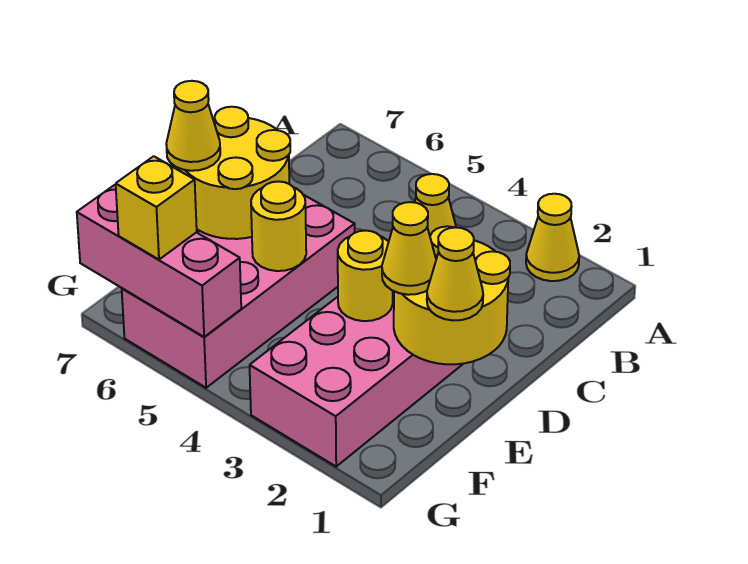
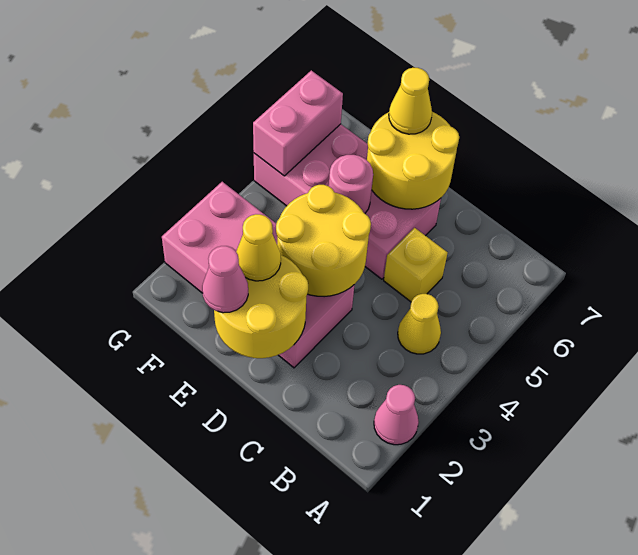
yellow cone A2 level 1 -> pink cone A2 level 1
yellow cone E1 level 3 -> pink cone E1 level 3
yellow round brick E3 level 2 -> yellow round brick D3:E4 level 2
yellow round brick E5 level 2 -> pink round brick E5 level 2
pink brick G5:G7 level 2 -> pink brick G5:G6 level 2
yellow brick G6 level 3 -> yellow brick C5 level 1

